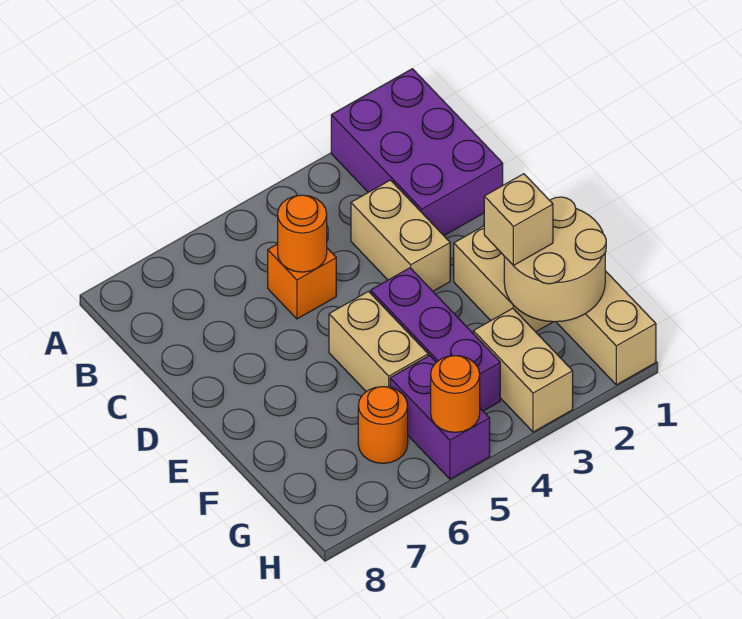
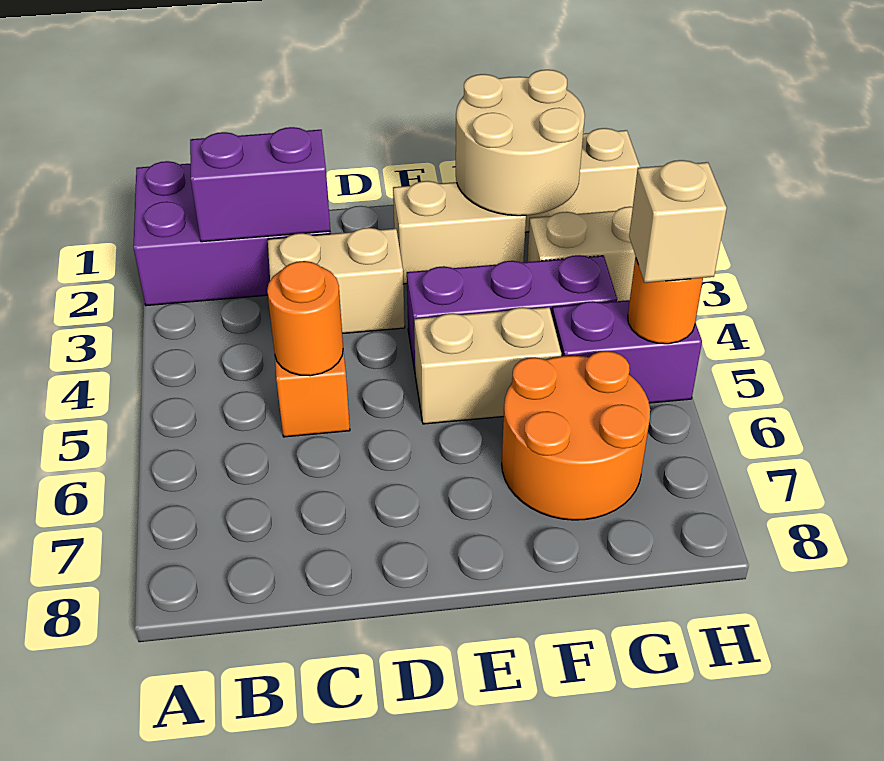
none -> purple brick B2:C2 level 2
tan brick F2 level 3 -> tan brick H5 level 3
orange round brick G6 level 1 -> orange round brick F6:G7 level 1

